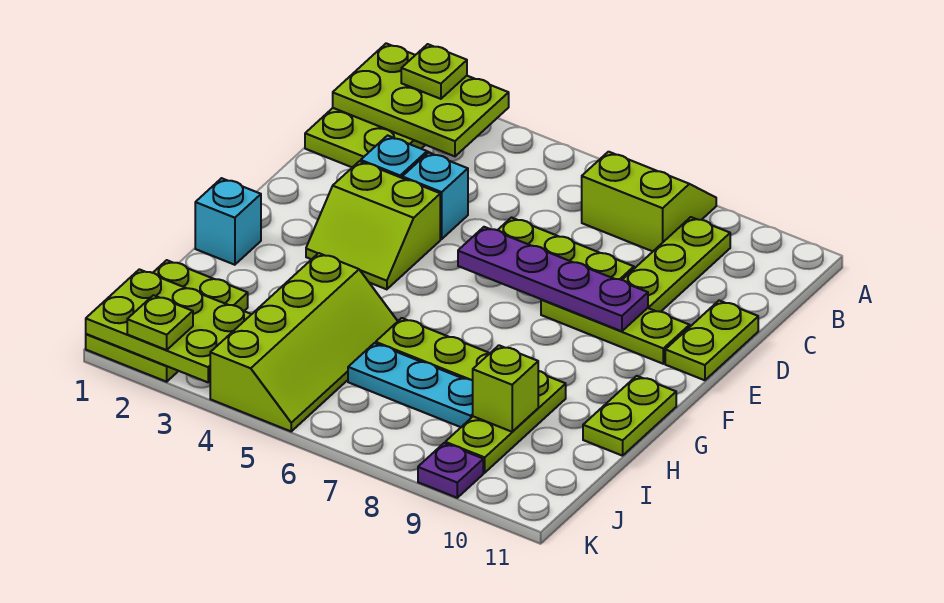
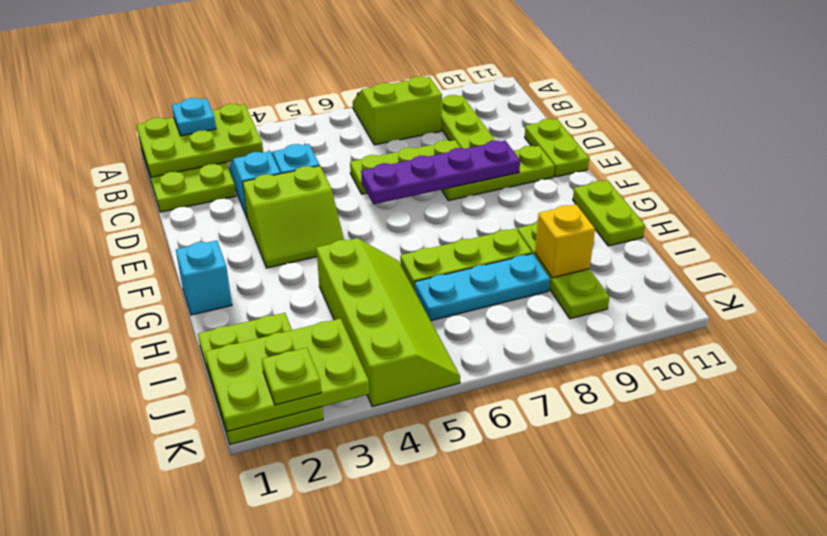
lime plate A2 level 3 -> cyan plate A2 level 3
lime brick I9 level 2 -> yellow brick I9 level 2
purple plate K9 level 1 -> none

